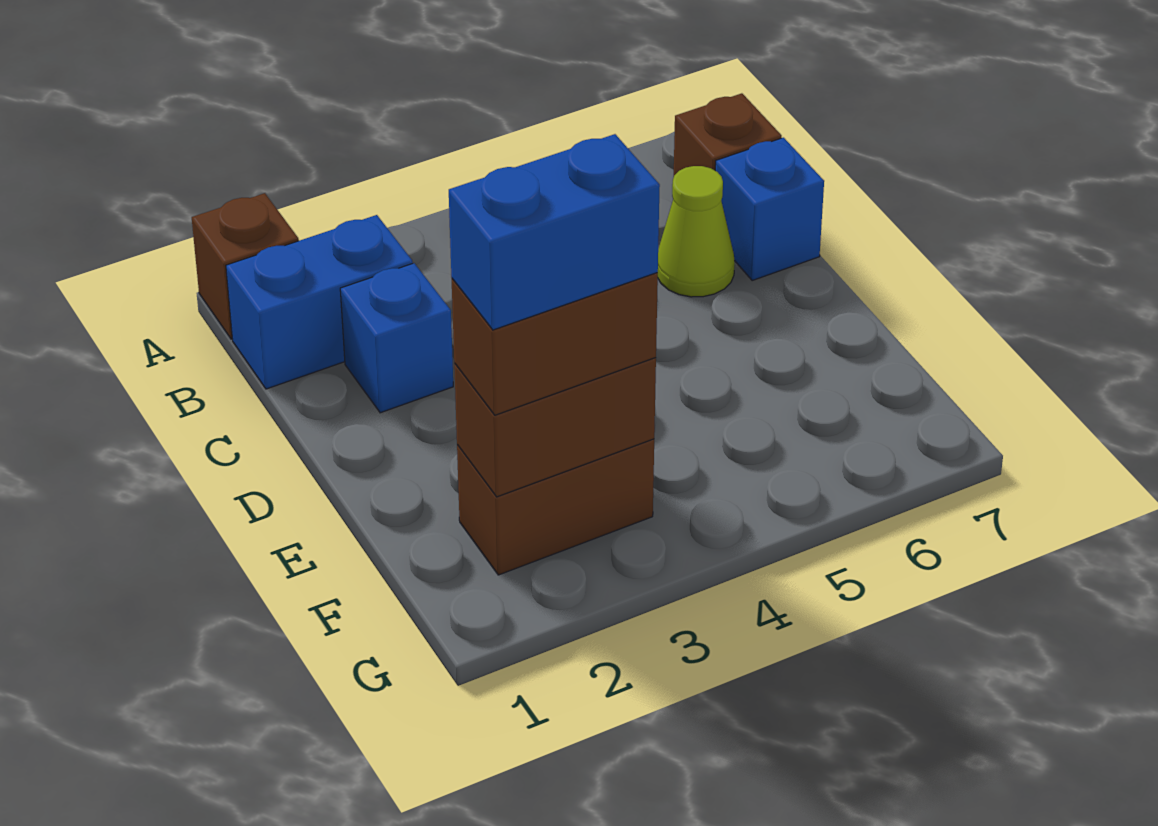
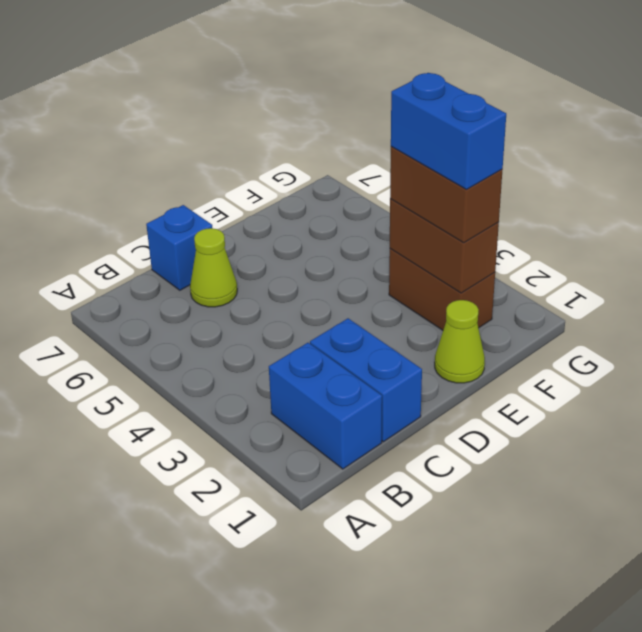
brown brick A1 level 1 -> none
brown brick B7 level 1 -> none
blue brick C2 level 1 -> blue brick C1:C2 level 1
none -> lime cone E1 level 1

